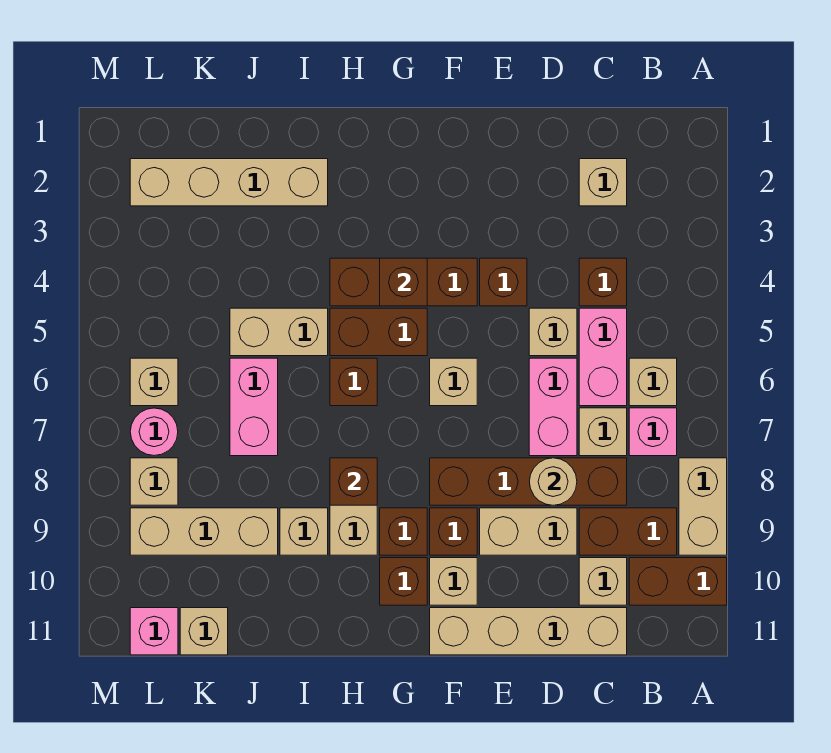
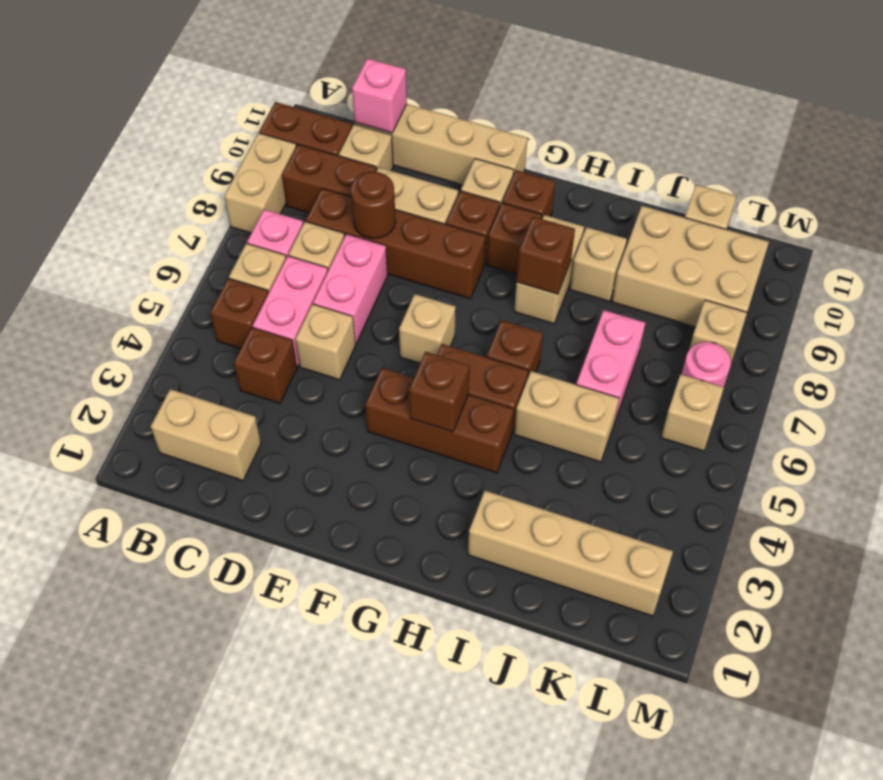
tan brick C2 level 1 -> tan brick B2:C2 level 1
tan round brick D8 level 2 -> brown round brick D8 level 2
brown brick E4 level 1 -> brown brick B5 level 1
tan brick J9:L9 level 1 -> tan brick J9:L10 level 1
pink brick L11 level 1 -> pink brick C11 level 2

